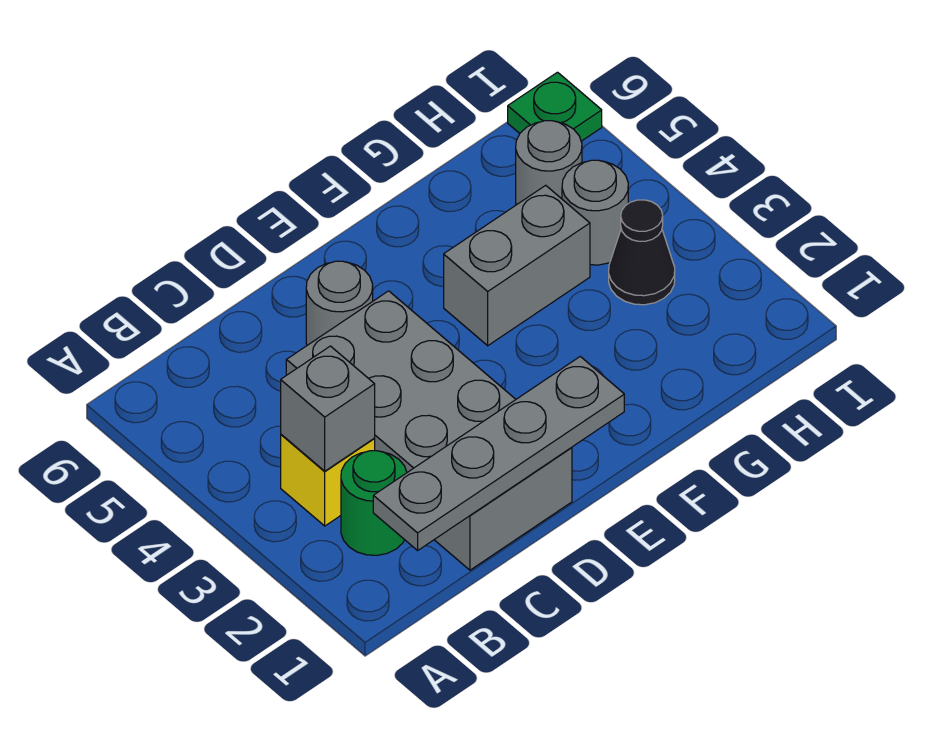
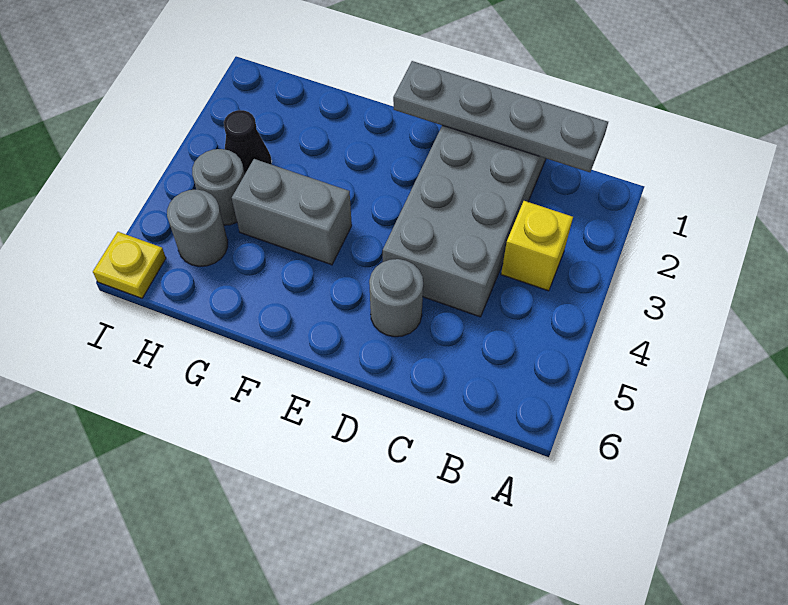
green round brick B2 level 1 -> none
grey brick B3 level 2 -> none
green plate I6 level 1 -> yellow plate I6 level 1

